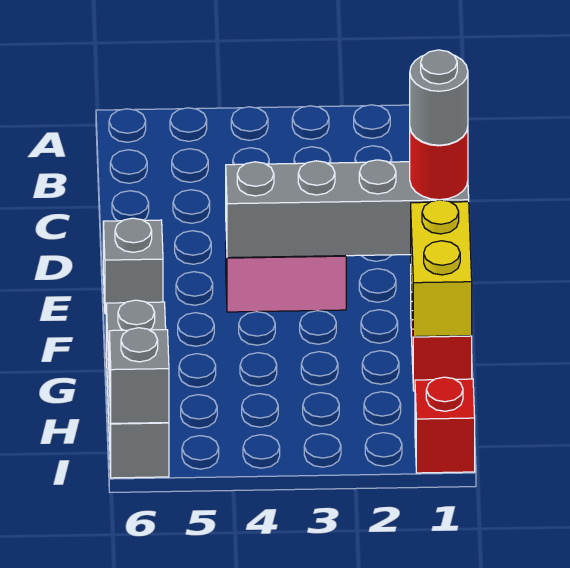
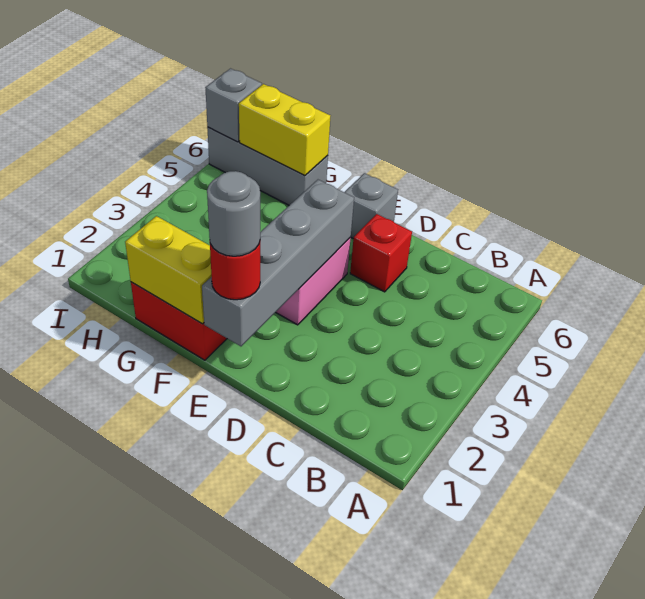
none -> yellow brick G6:H6 level 2
red brick I1 level 1 -> red brick D5 level 1

